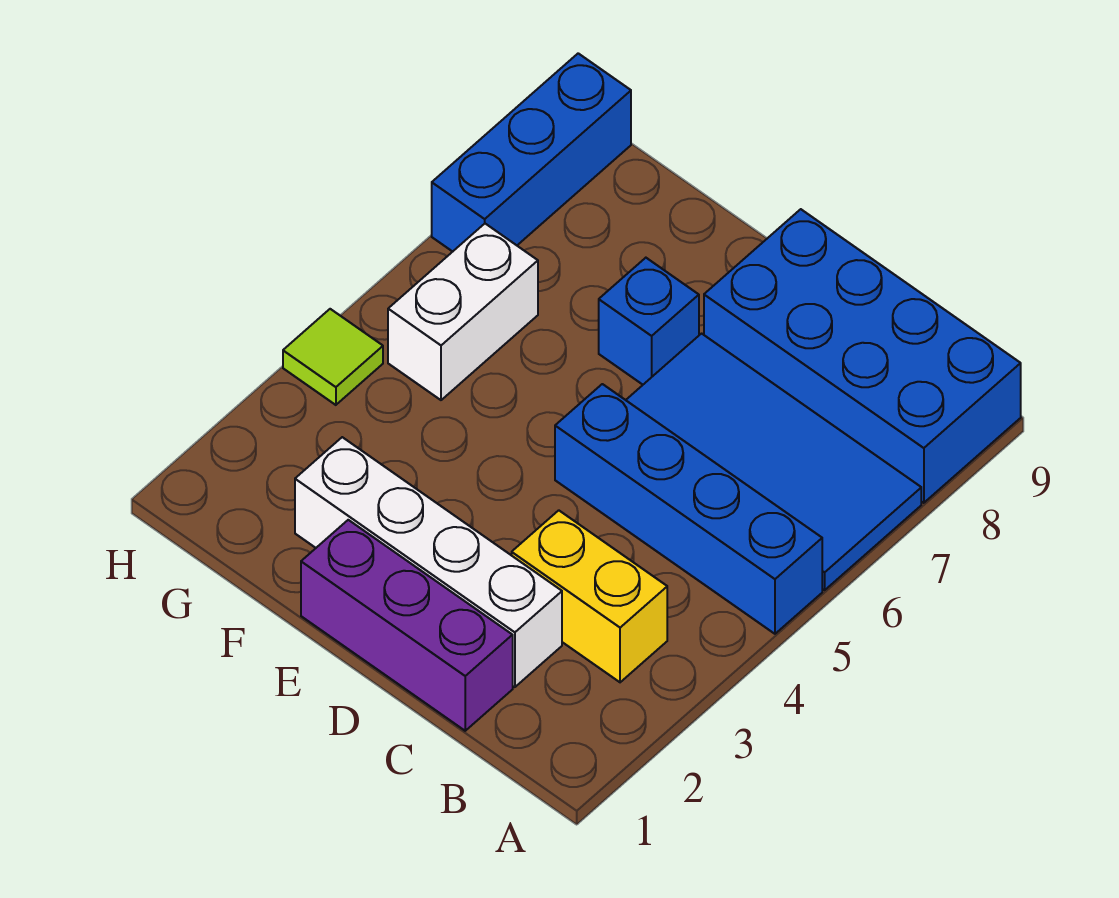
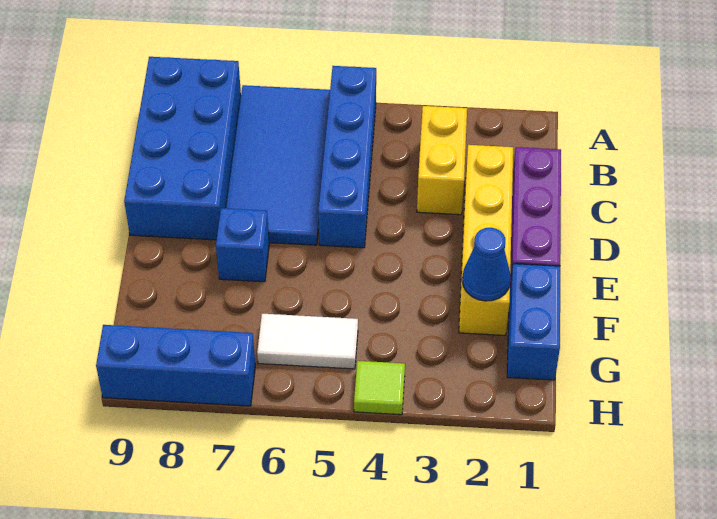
white brick C2:F2 level 1 -> yellow brick C2:F2 level 1
none -> blue brick F1:G1 level 1
none -> blue cone F2 level 2
white brick G5:G6 level 1 -> white tile G5:G6 level 1

